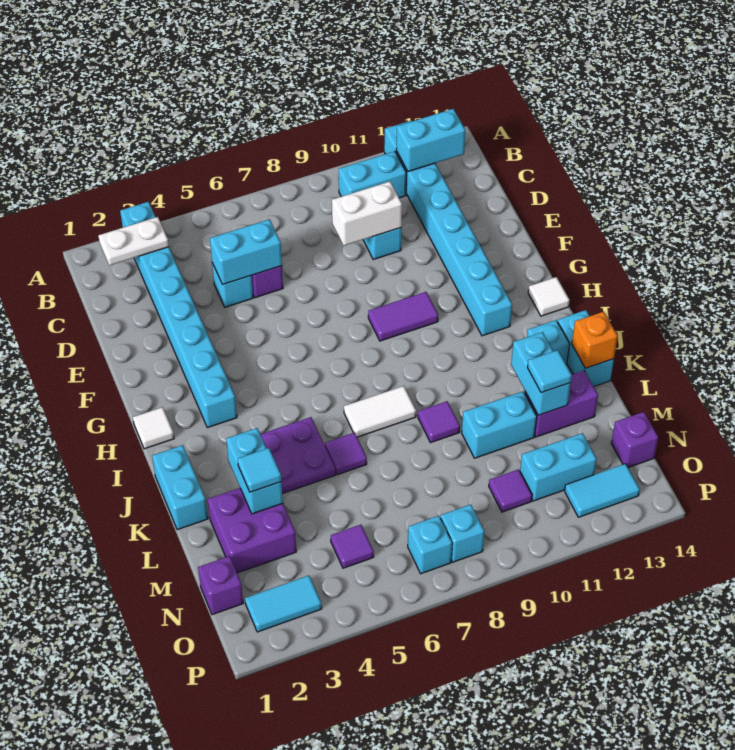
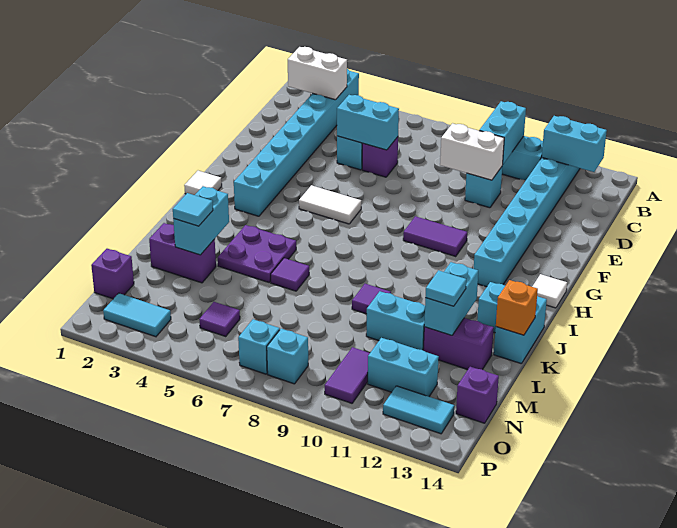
white plate B2:B3 level 2 -> white brick B2:B3 level 2
cyan brick J1:K1 level 1 -> cyan brick B10:C10 level 2
white tile J7:J8 level 1 -> white tile G5:G6 level 1
purple brick L2:M3 level 1 -> purple brick L2:L3 level 1
purple tile N10 level 1 -> purple tile N10:O10 level 1

